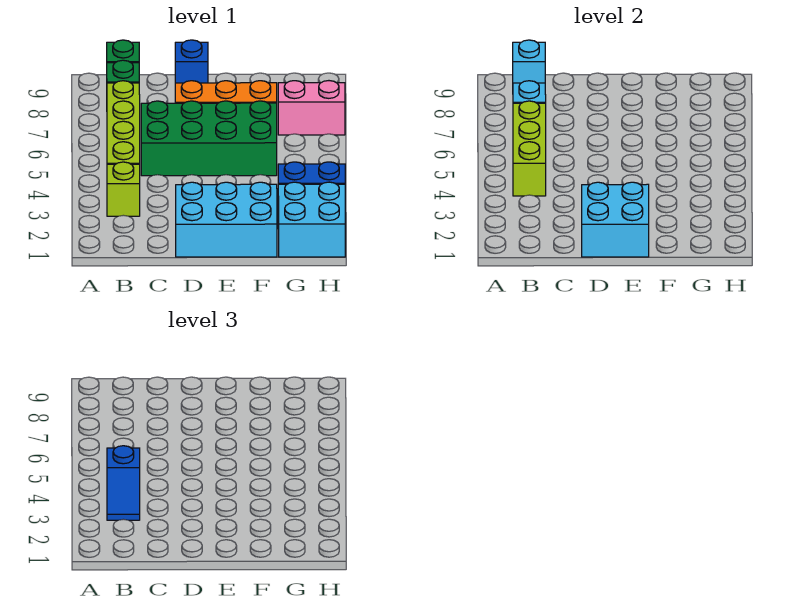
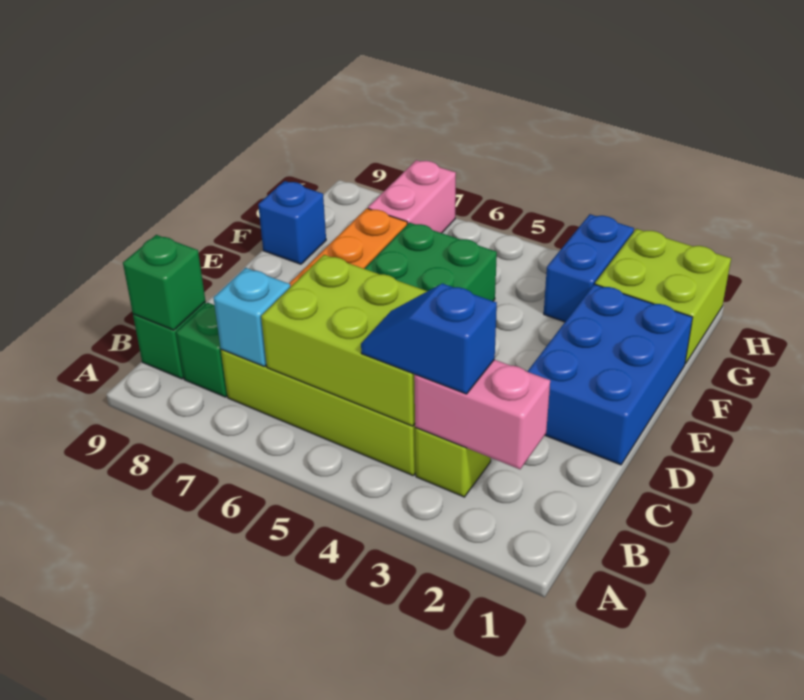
none -> pink brick B2:B3 level 2
blue slope B3:B4 level 3 top 4 -> blue slope B3:B4 level 3 top 3
lime brick B4:B6 level 2 -> lime brick B4:C6 level 2
cyan brick B9 level 2 -> green brick B9 level 2
cyan brick D1:F2 level 1 -> blue brick D1:F2 level 1
cyan brick D1:E2 level 2 -> none
blue brick D9 level 1 -> blue brick F9 level 1
cyan brick G1:H2 level 1 -> lime brick G1:H2 level 1

